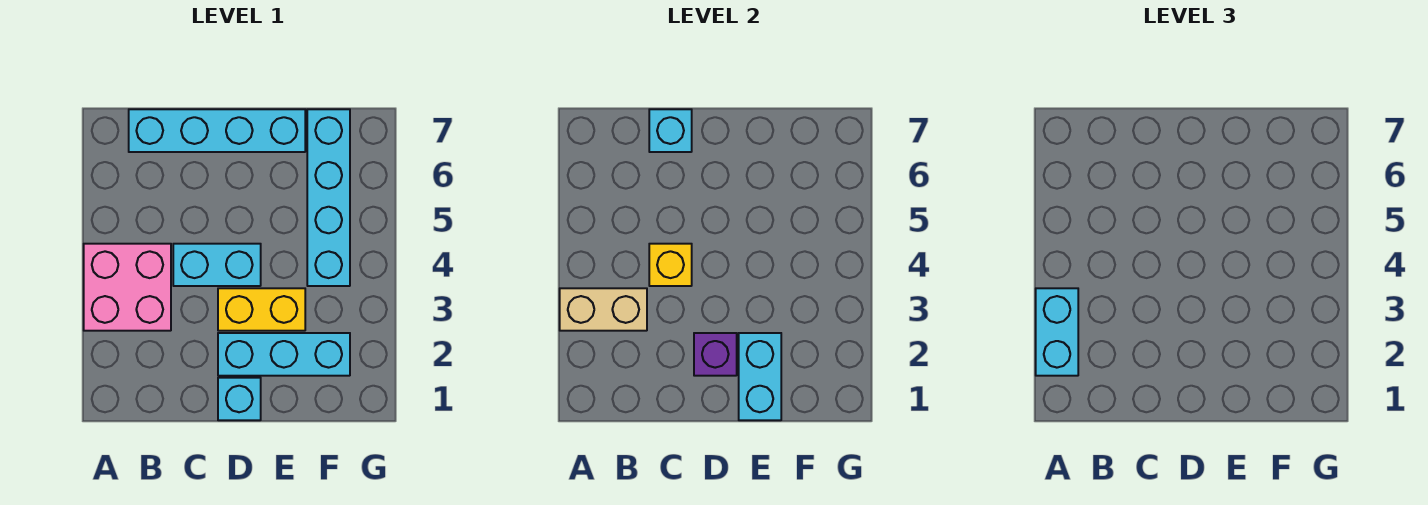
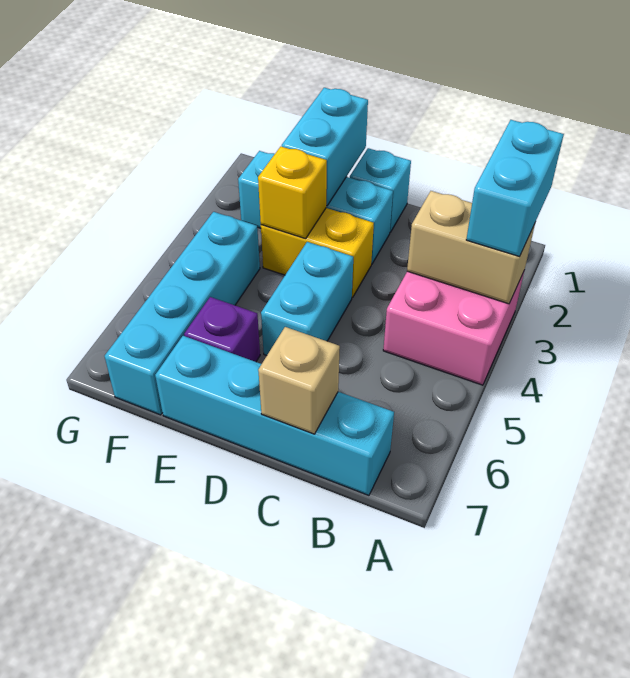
cyan brick C4:D4 level 1 -> cyan brick D4:D5 level 1
yellow brick C4 level 2 -> yellow brick E3 level 2
cyan brick C7 level 2 -> tan brick C7 level 2
purple brick D2 level 2 -> purple brick E6 level 1

